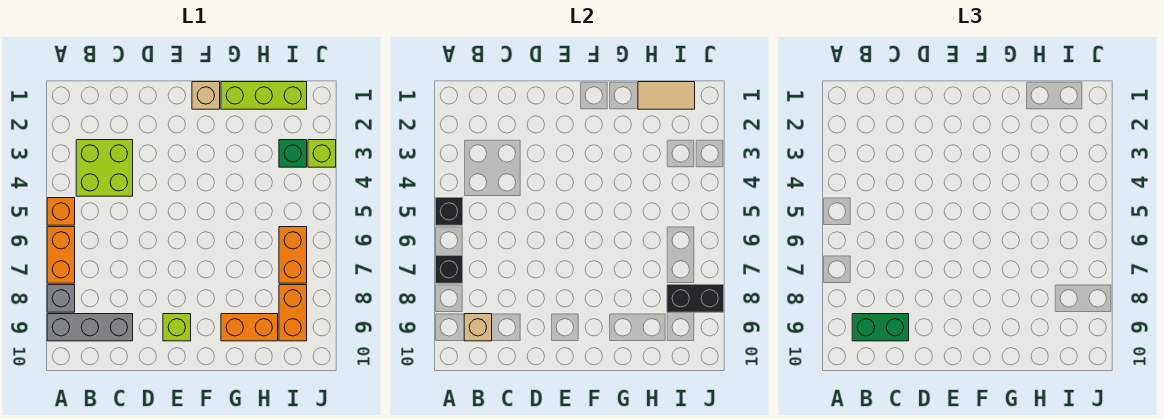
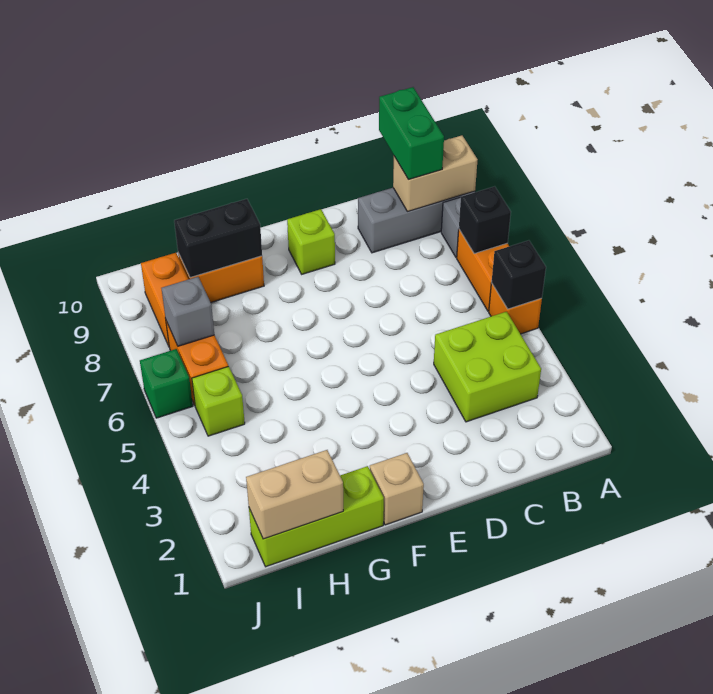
tan brick B9 level 2 -> tan brick A9:B9 level 2
green brick B9:C9 level 3 -> green brick B9:B10 level 3
tan tile H1:I1 level 2 -> tan brick H1:I1 level 2
green brick I3 level 1 -> green brick J6 level 1
none -> grey brick I7 level 2
black brick I8:J8 level 2 -> black brick G9:H9 level 2
lime brick J3 level 1 -> lime brick I5 level 1

